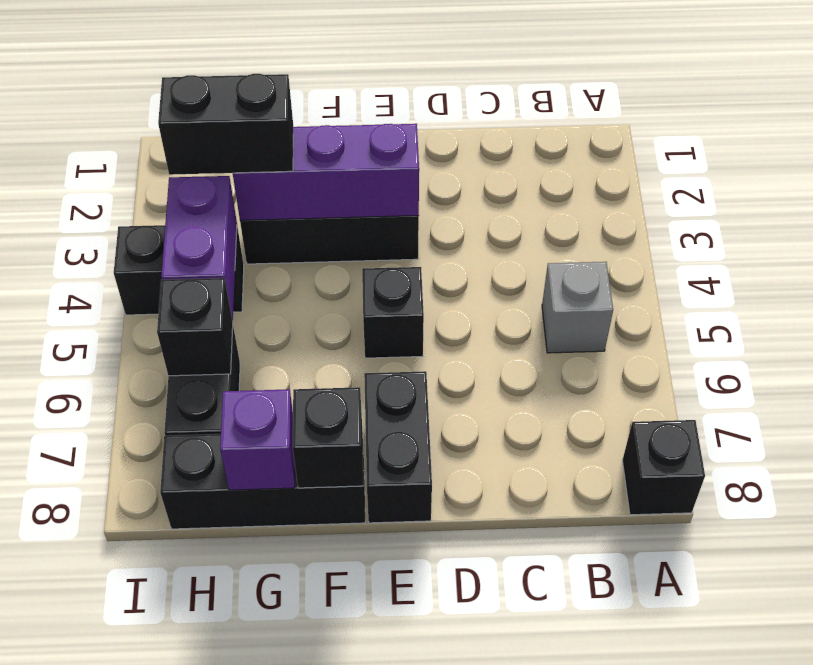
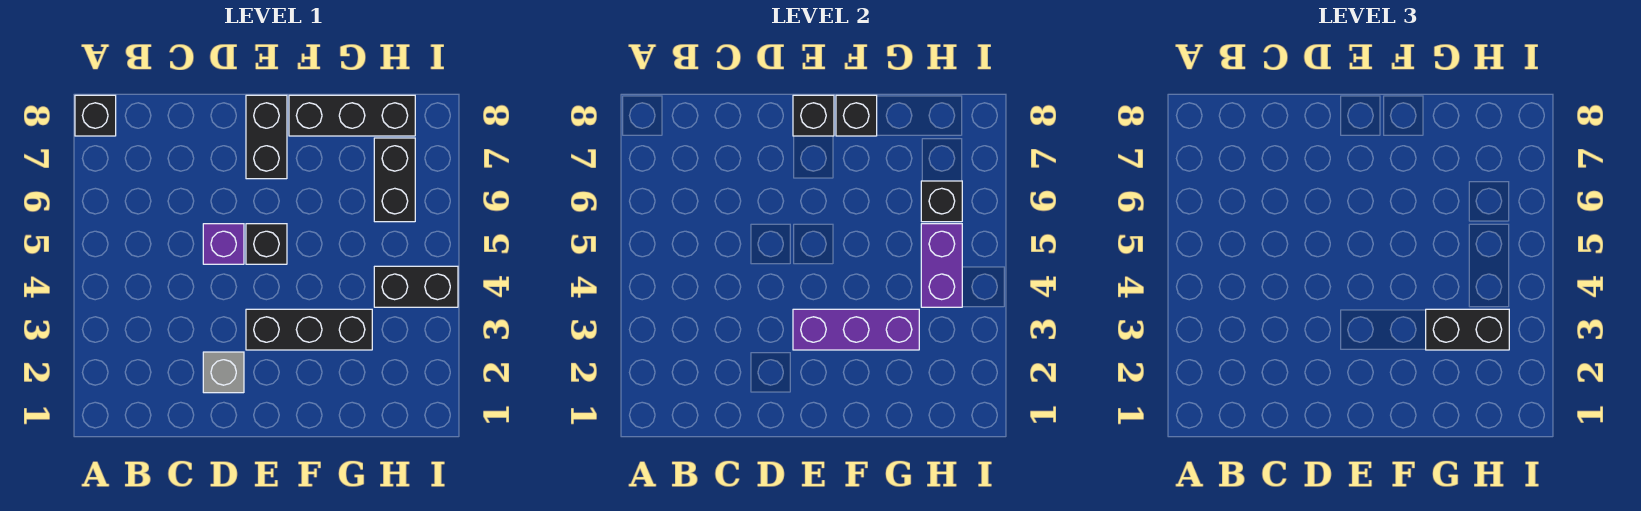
grey brick B5 level 1 -> grey brick D2 level 1
none -> black brick E8 level 2
purple brick G8 level 2 -> purple brick D5 level 1

